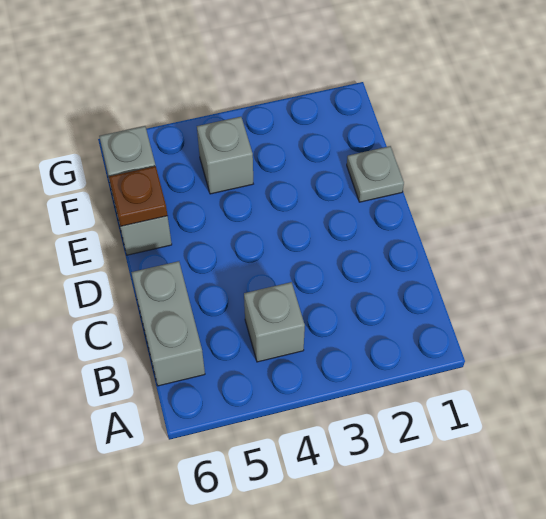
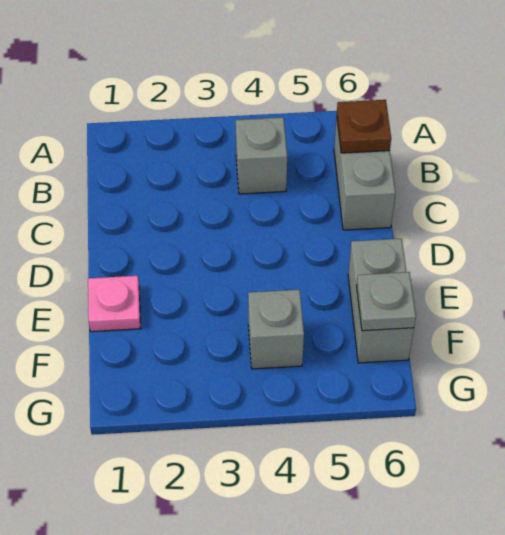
grey plate E1 level 1 -> pink plate E1 level 1
brown plate E6 level 2 -> brown plate B6 level 2

